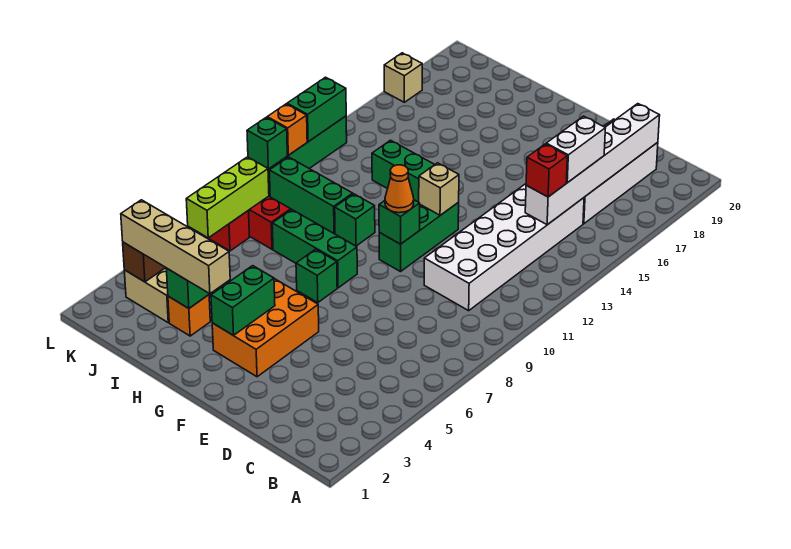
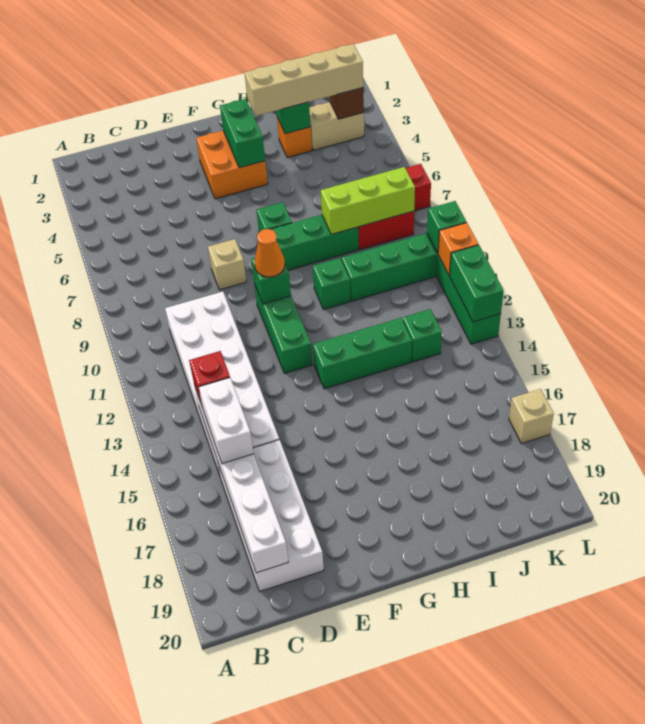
orange brick F3:G5 level 1 -> orange brick F3:G4 level 1
tan brick F12 level 2 -> tan brick E8 level 1
none -> green brick J13 level 1
lime brick K6:K8 level 2 -> lime brick I8:K8 level 2

